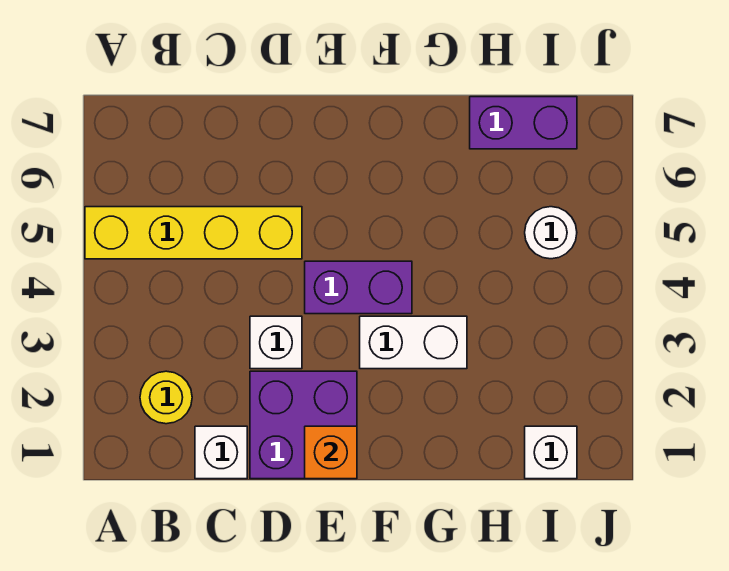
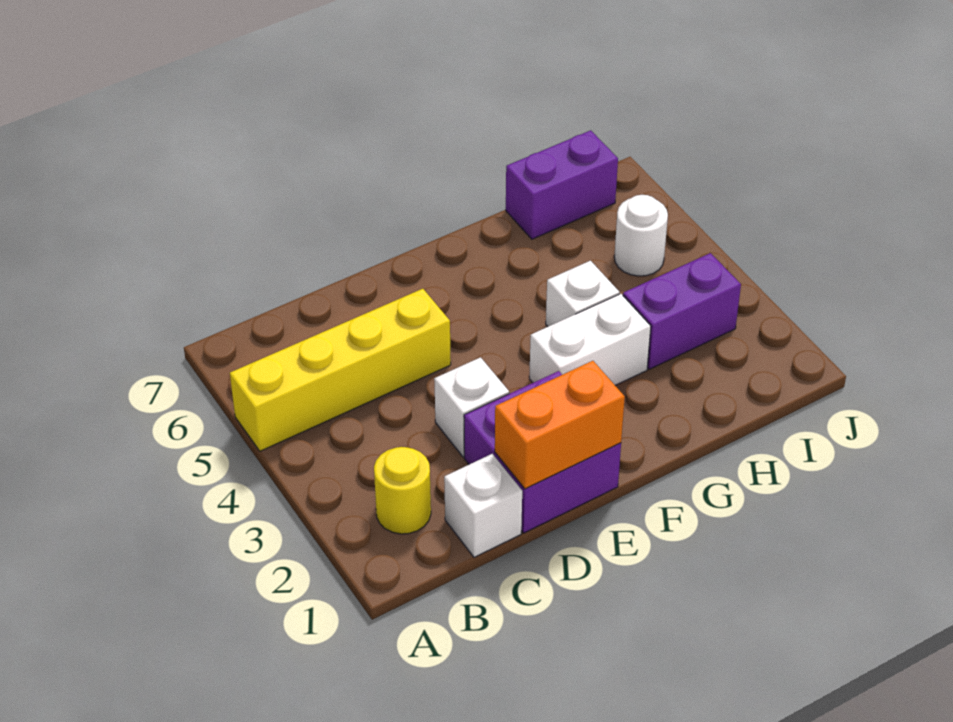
orange brick E1 level 2 -> orange brick D1:E1 level 2
purple brick E4:F4 level 1 -> purple brick H3:I3 level 1
white brick I1 level 1 -> white brick G4 level 1

